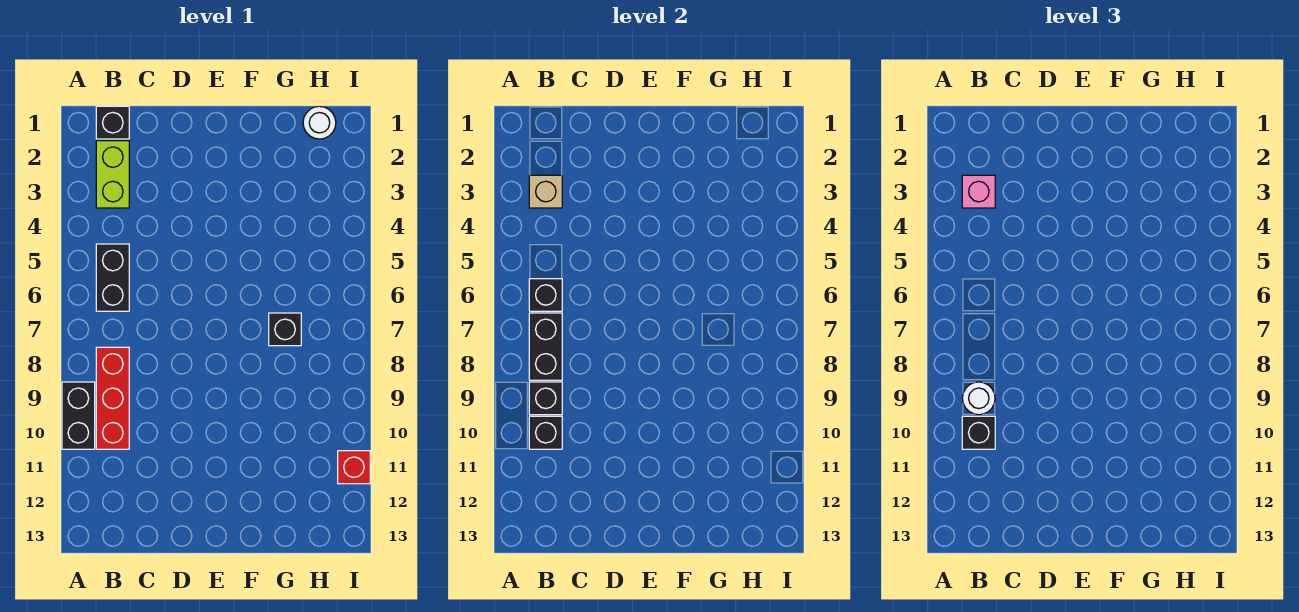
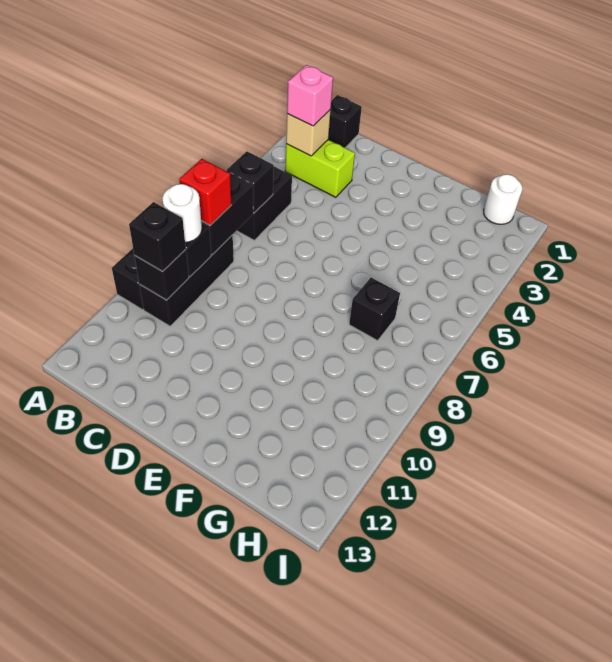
lime brick B2:B3 level 1 -> lime brick B3:C3 level 1
red brick B8:B10 level 1 -> black brick B8:B10 level 1
red brick I11 level 1 -> red brick B8 level 3

